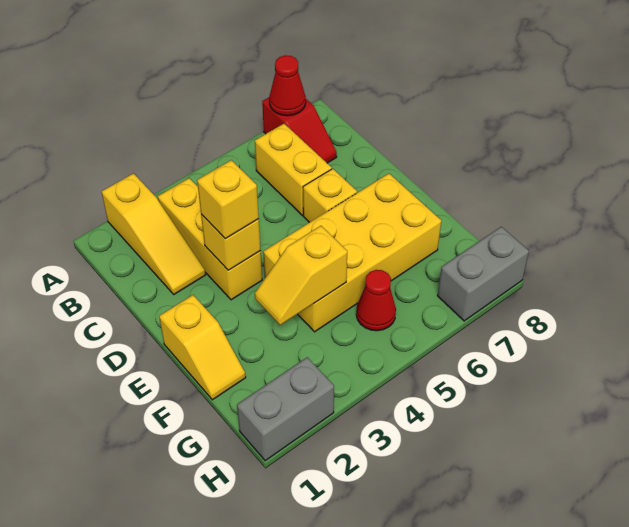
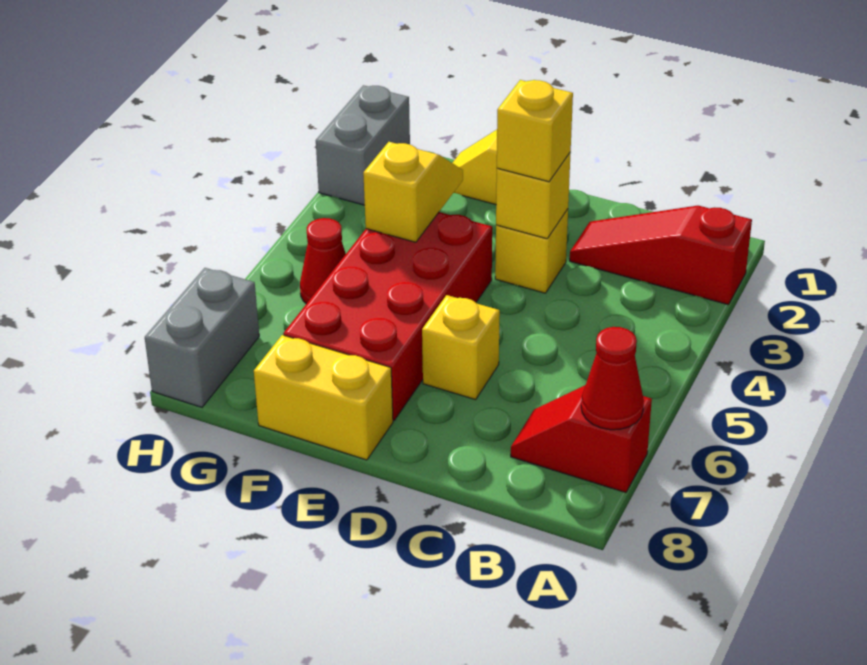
yellow slope A2:C2 level 1 top A -> red slope A2:C2 level 1 top A
yellow brick B3:D3 level 1 -> yellow brick D3 level 1
yellow brick B6:C6 level 1 -> yellow brick E8:F8 level 1
yellow brick E4:F7 level 1 -> red brick E4:F7 level 1

